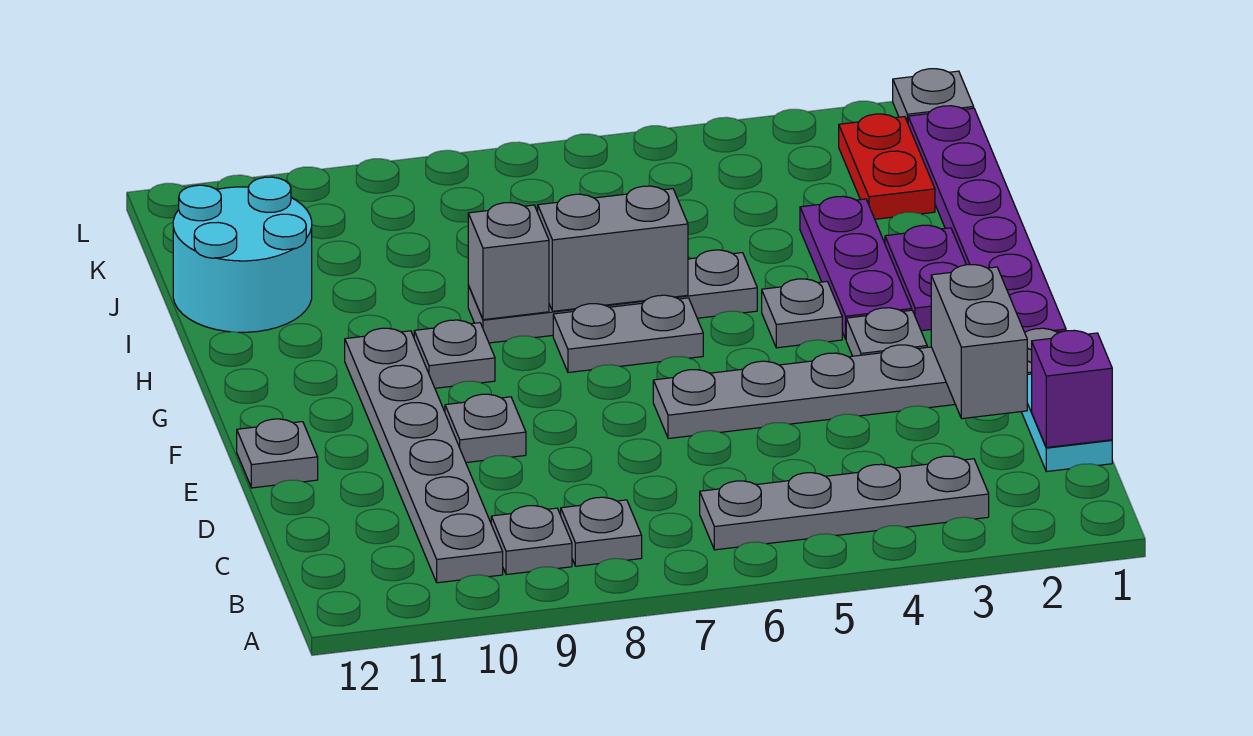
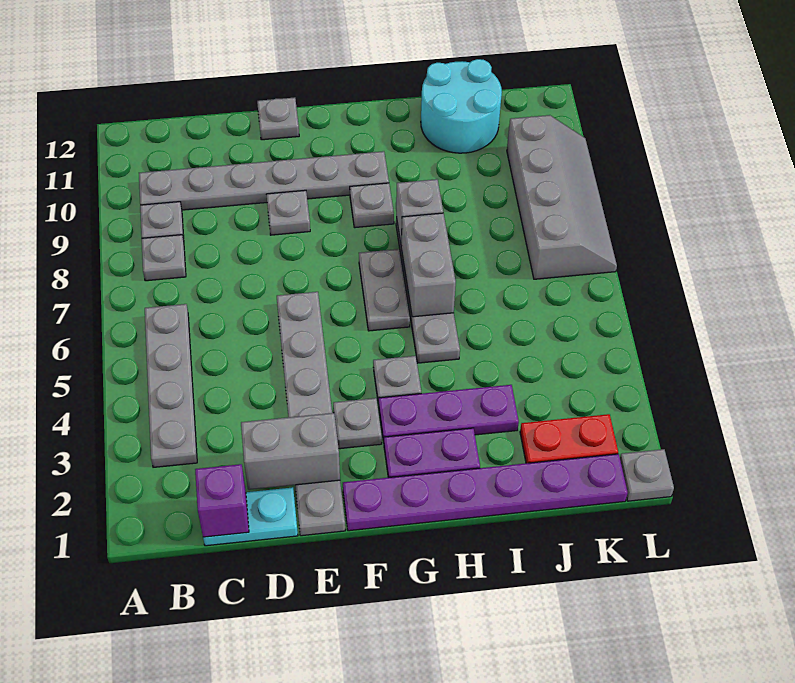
none -> grey slope K7:L10 level 1 top K

